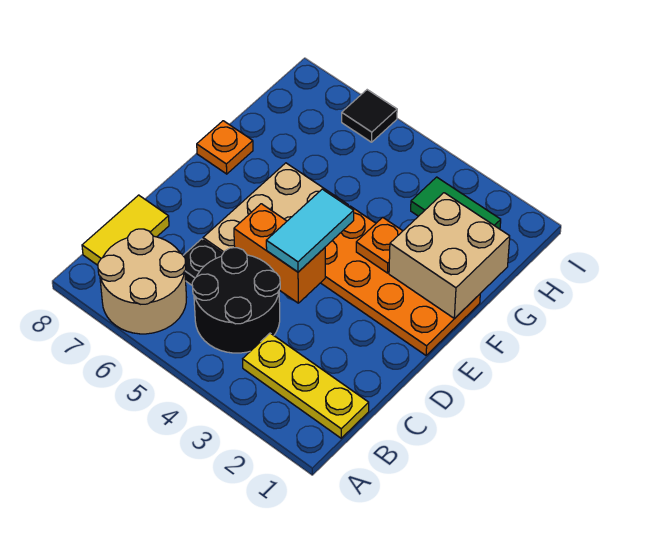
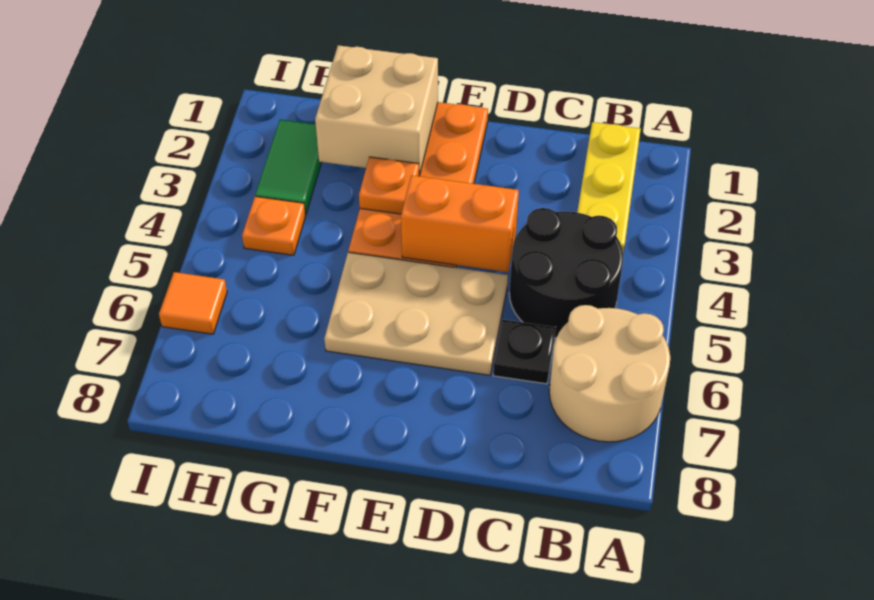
yellow tile B8:C8 level 1 -> none
orange brick D4:D5 level 2 -> orange brick D4:E4 level 2
cyan tile D4:E4 level 3 -> none
orange plate F8 level 1 -> orange plate H4 level 1
black tile I6 level 1 -> orange tile I6 level 1

